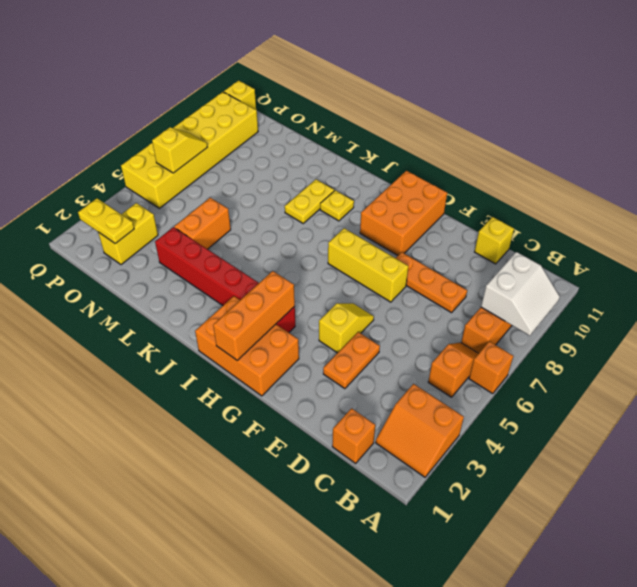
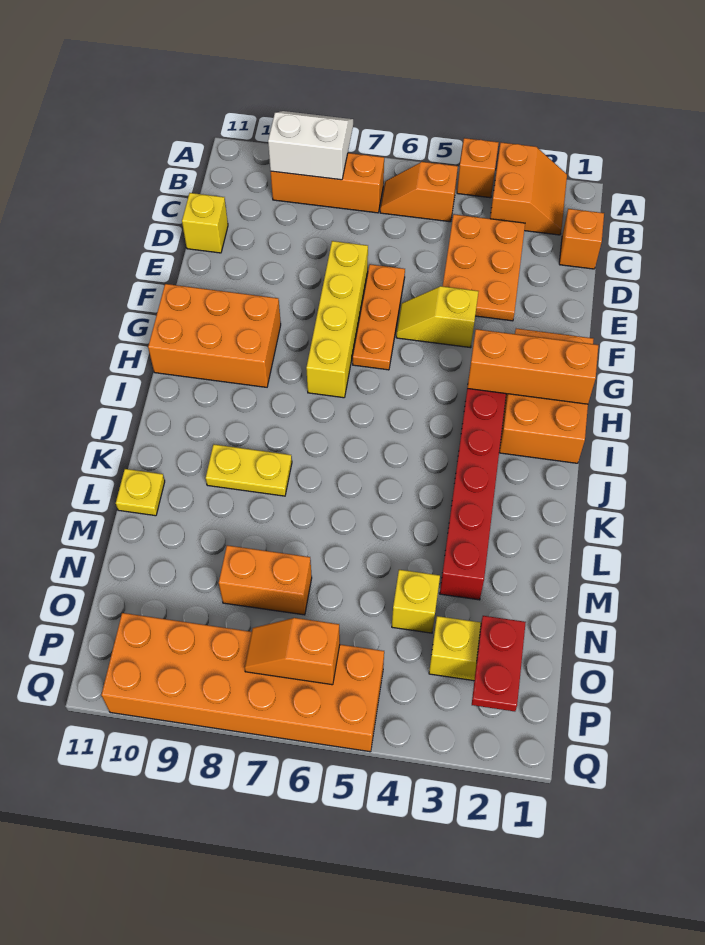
orange brick A6 level 1 -> orange brick A4 level 1
orange plate D8:F8 level 1 -> orange plate E6:G6 level 1
orange plate E3:E4 level 1 -> orange plate C3:E4 level 1
yellow brick F7:H7 level 1 -> yellow brick E7:H7 level 1
yellow plate J9 level 1 -> yellow plate L11 level 1
orange brick M4:M5 level 1 -> orange brick N7:N8 level 1
yellow plate O2:P2 level 2 -> red plate O2:P2 level 2
yellow brick P5:Q10 level 1 -> orange brick P5:Q10 level 1
yellow slope P6:P7 level 2 top 6 -> orange slope P6:P7 level 2 top 6
yellow brick Q11 level 1 -> yellow brick N4 level 1

